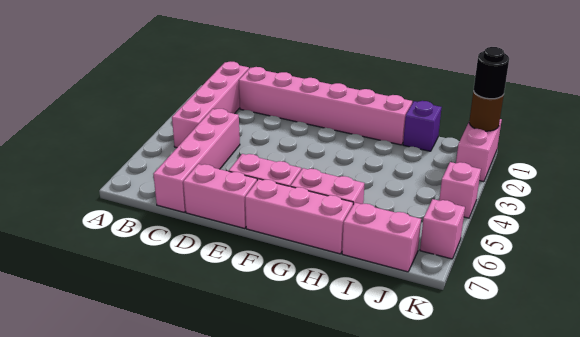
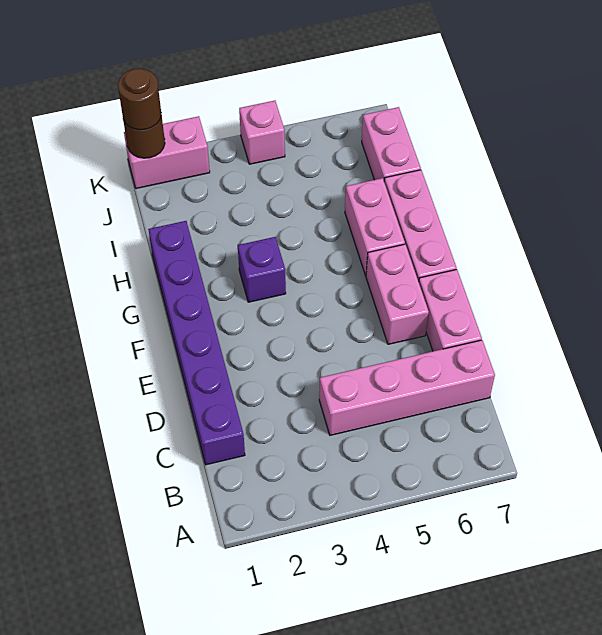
pink brick B1:B4 level 1 -> none
pink brick C1:H1 level 1 -> purple brick C1:H1 level 1
purple brick I1 level 1 -> purple brick G3 level 1
black round brick K1 level 3 -> brown round brick K1 level 3
pink brick K6 level 1 -> none

